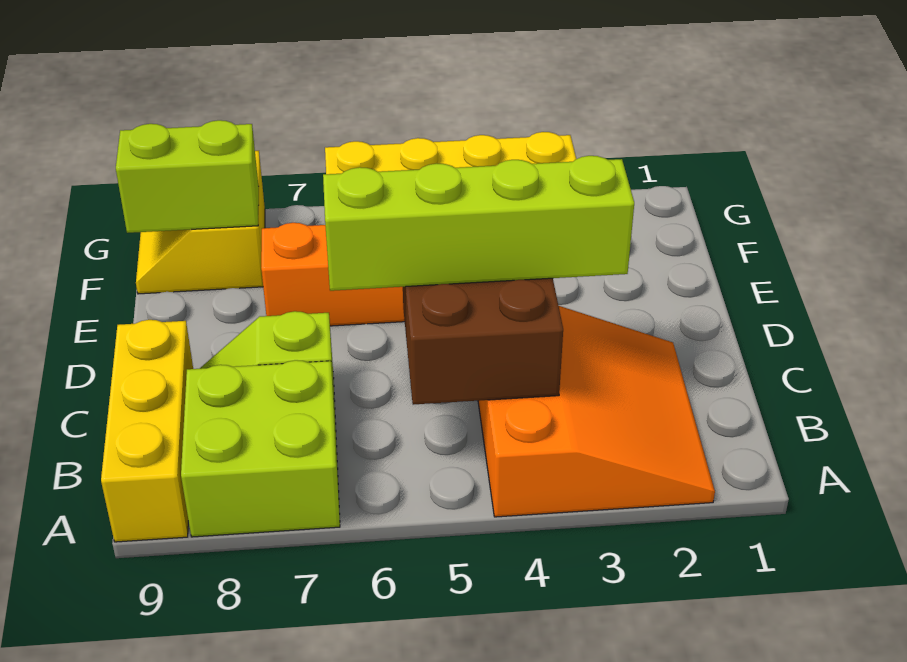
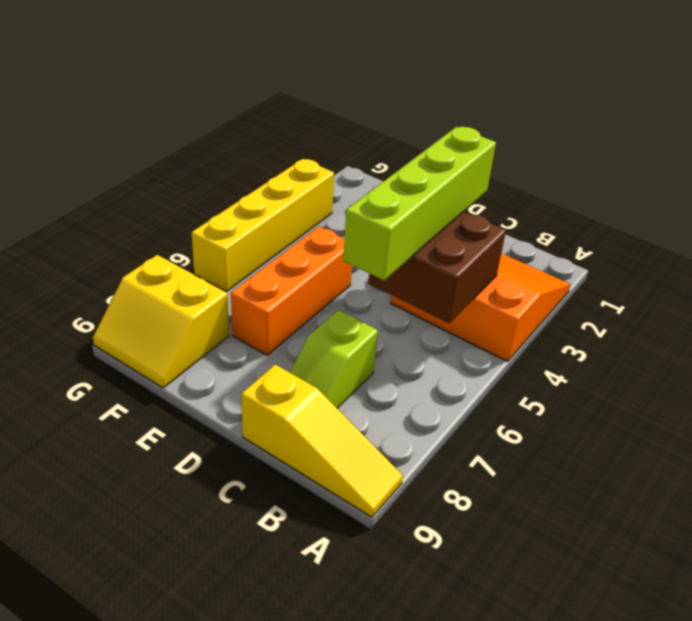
lime brick A7:B8 level 1 -> none
yellow brick A9:C9 level 1 -> yellow slope A9:C9 level 1 top C
lime brick F8:F9 level 2 -> none

